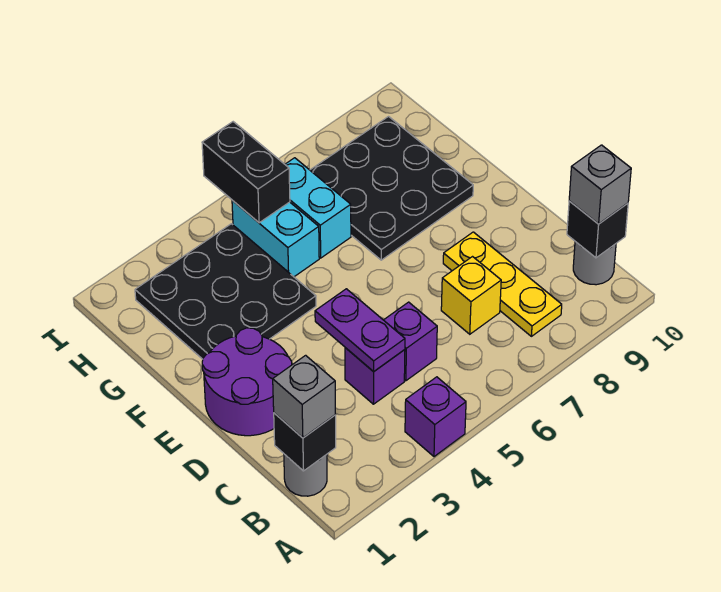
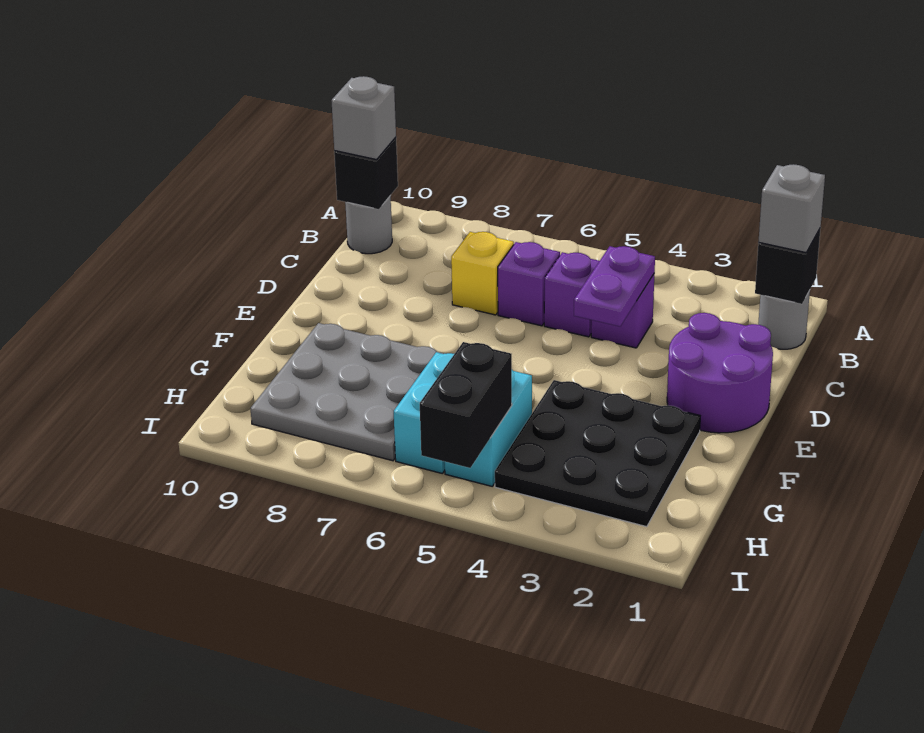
purple brick A4 level 1 -> purple brick C6 level 1
yellow plate B8:D8 level 1 -> none
black plate F7:H9 level 1 -> grey plate F7:H9 level 1

